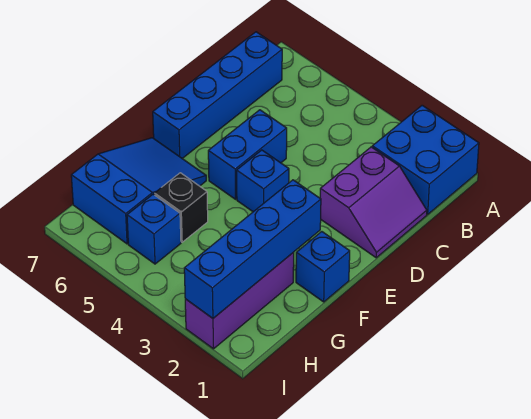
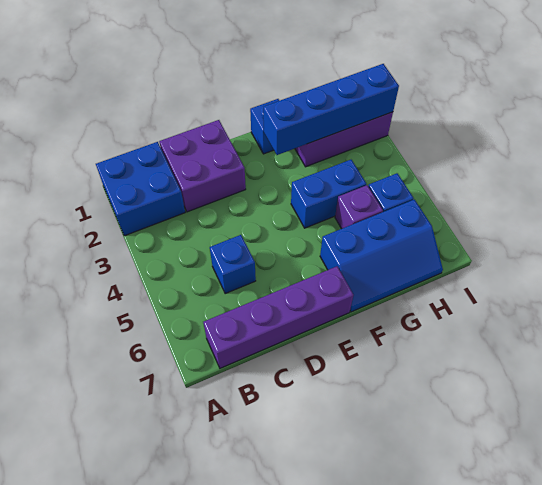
blue brick B7:E7 level 1 -> purple brick B7:E7 level 1
purple slope C1:D2 level 1 top 2 -> purple brick C1:D2 level 1
blue brick D5:E5 level 1 -> blue brick F4:G4 level 1
blue brick E4 level 1 -> blue brick C5 level 1
blue slope F6:H7 level 1 top H -> blue slope F6:H7 level 1 top 6
black brick G5 level 1 -> purple brick G5 level 1

